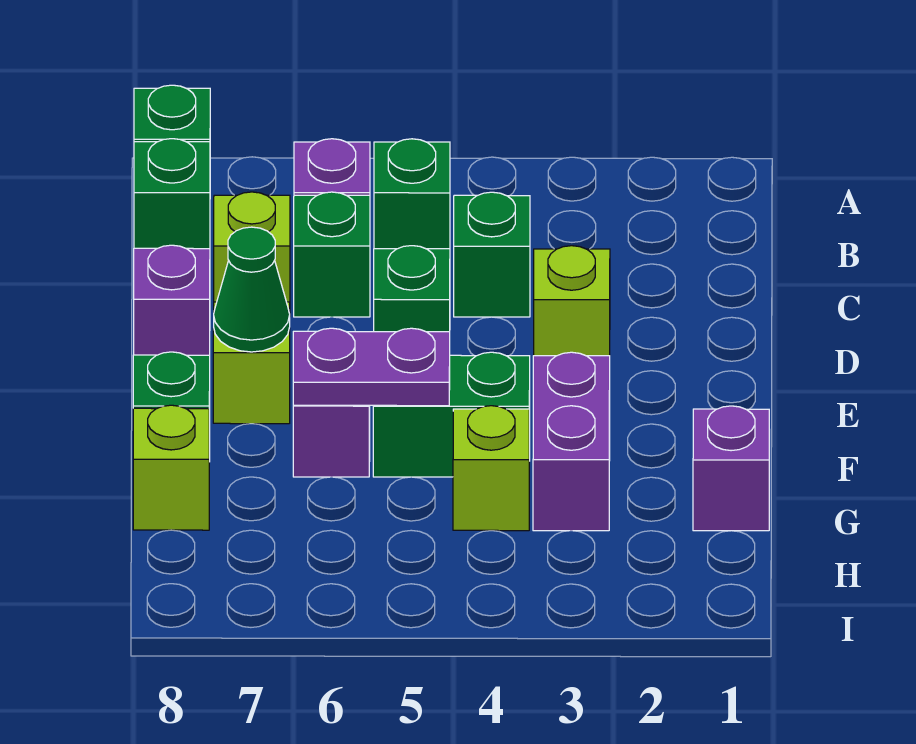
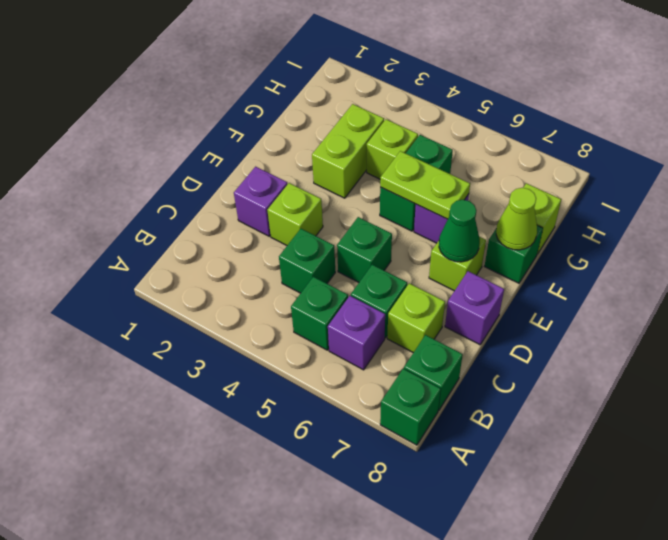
purple brick F3:G3 level 1 -> lime brick F3:G3 level 1
green brick F4:F5 level 1 -> green brick F5:G5 level 1
purple plate F5:F6 level 2 -> lime plate F5:F6 level 2
none -> lime cone F8 level 2
purple brick G1 level 1 -> purple brick D2 level 1

